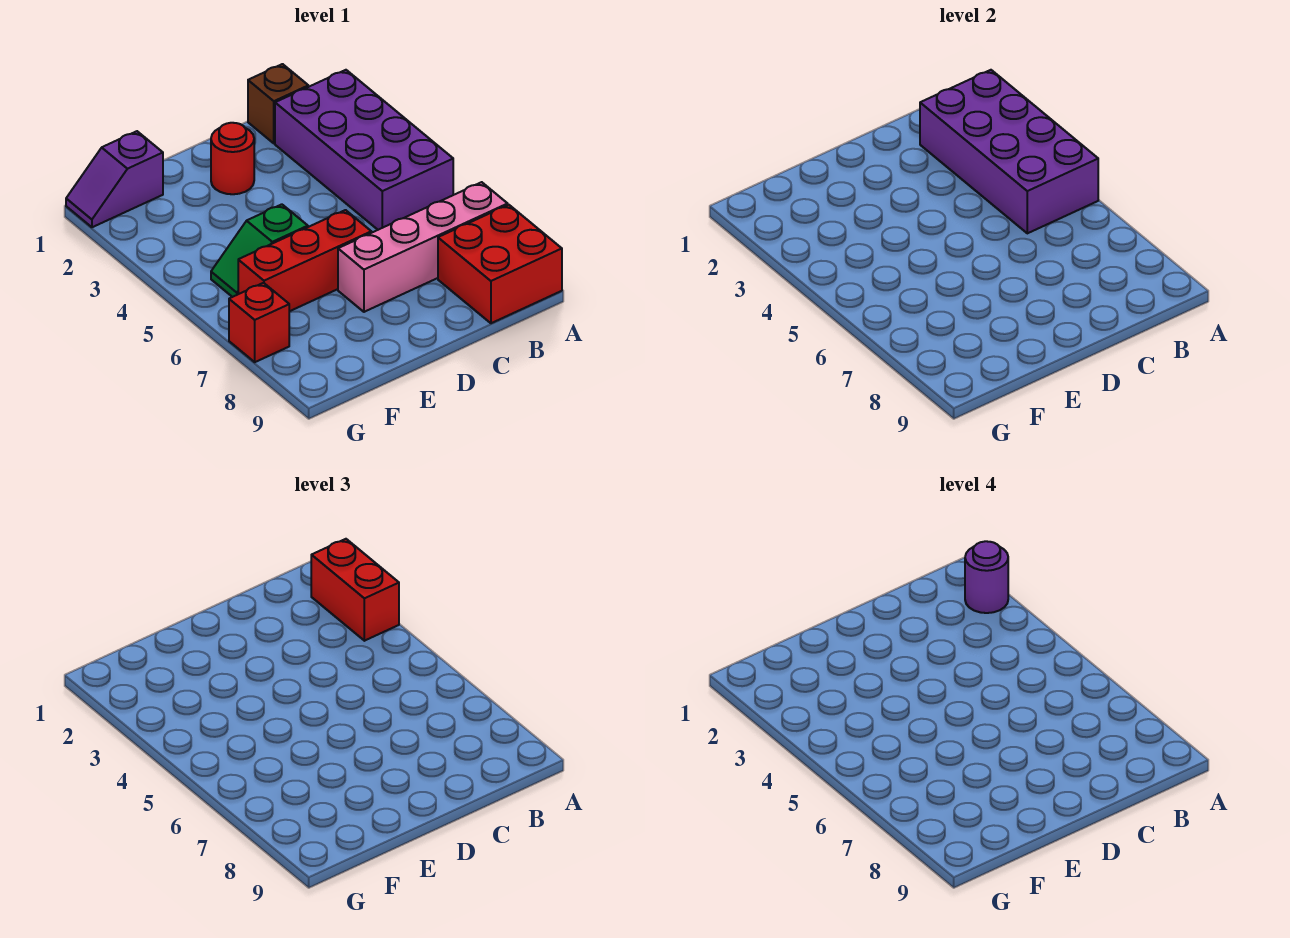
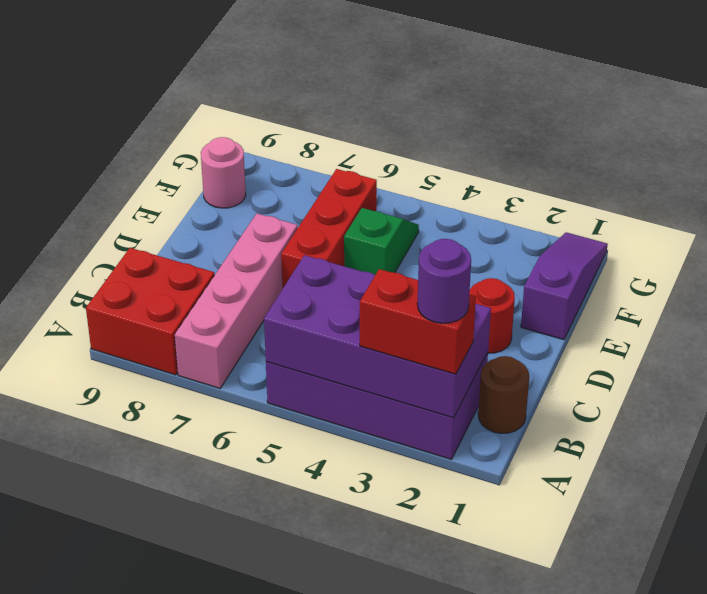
brown brick B1 level 1 -> brown round brick B1 level 1
purple slope F1:G1 level 1 top F -> purple slope E1:G1 level 1 top E
none -> pink round brick F9 level 1
red brick G7 level 1 -> none

